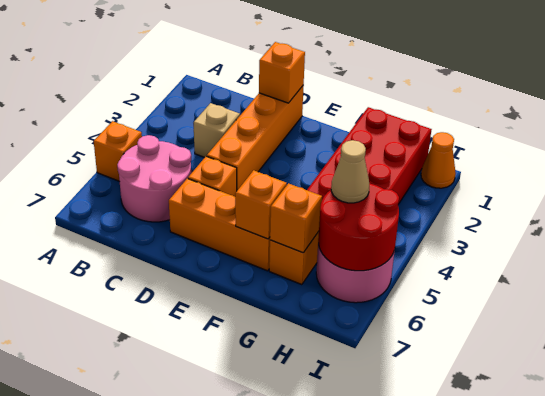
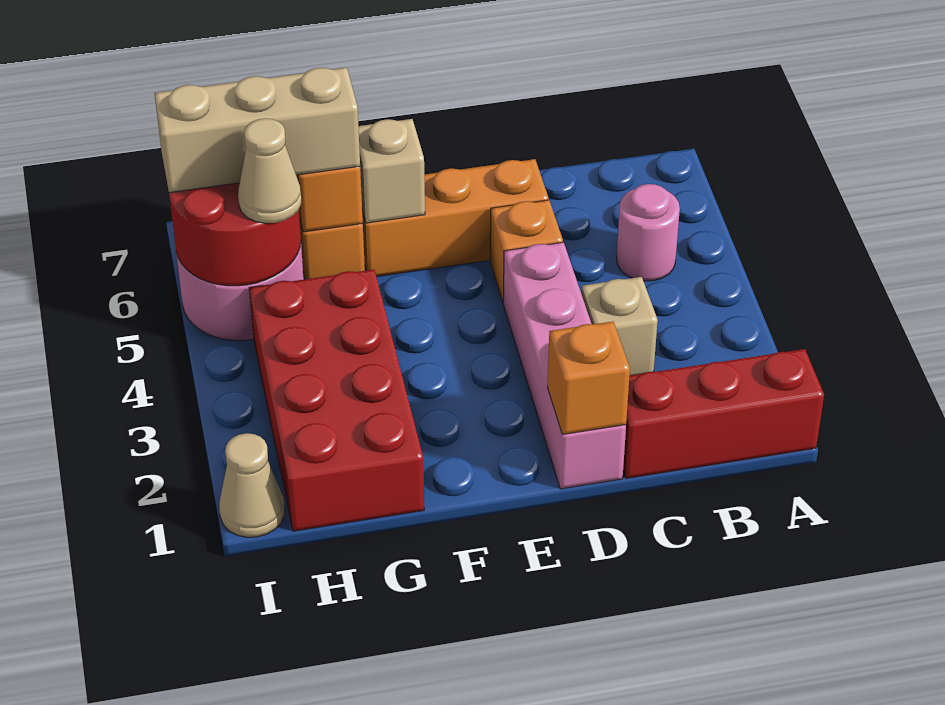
none -> red brick A1:C1 level 1
orange brick A5 level 1 -> none
pink round brick B5:C6 level 1 -> pink round brick B5 level 1
orange brick D1:D4 level 1 -> pink brick D1:D4 level 1
orange brick F6 level 2 -> tan brick F6 level 2
none -> tan brick G6:I6 level 3
orange cone I1 level 1 -> tan cone I1 level 1

